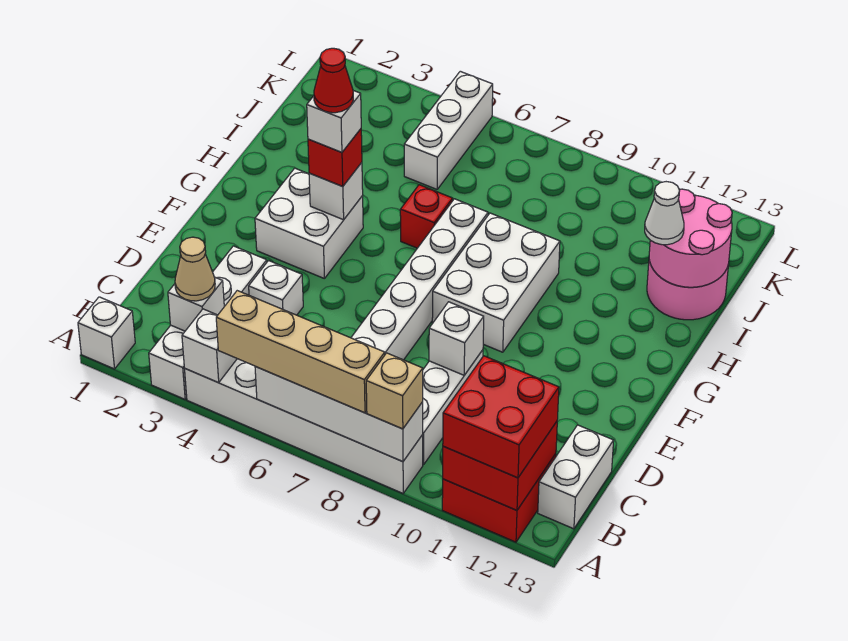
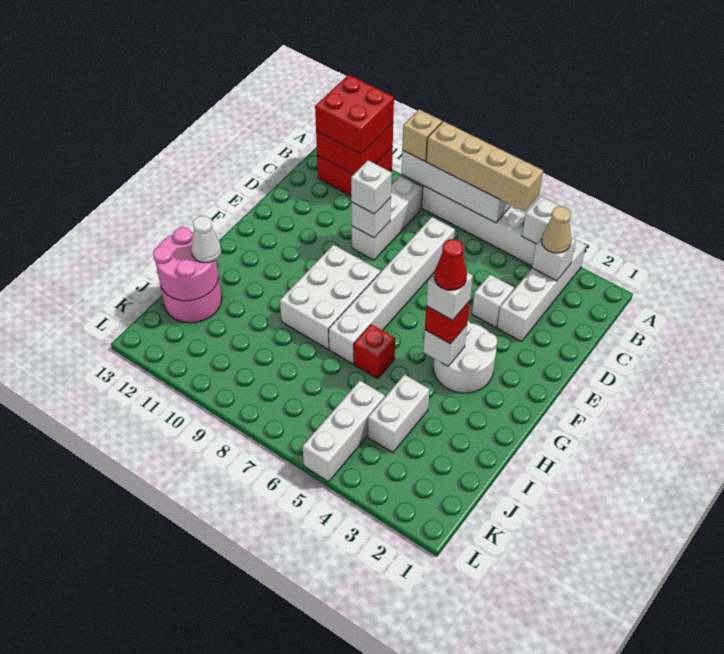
white brick A1 level 1 -> white brick D9 level 3
white brick B13:C13 level 1 -> white brick I4:J4 level 1
white brick F3:G4 level 1 -> white round brick F3:G4 level 1

